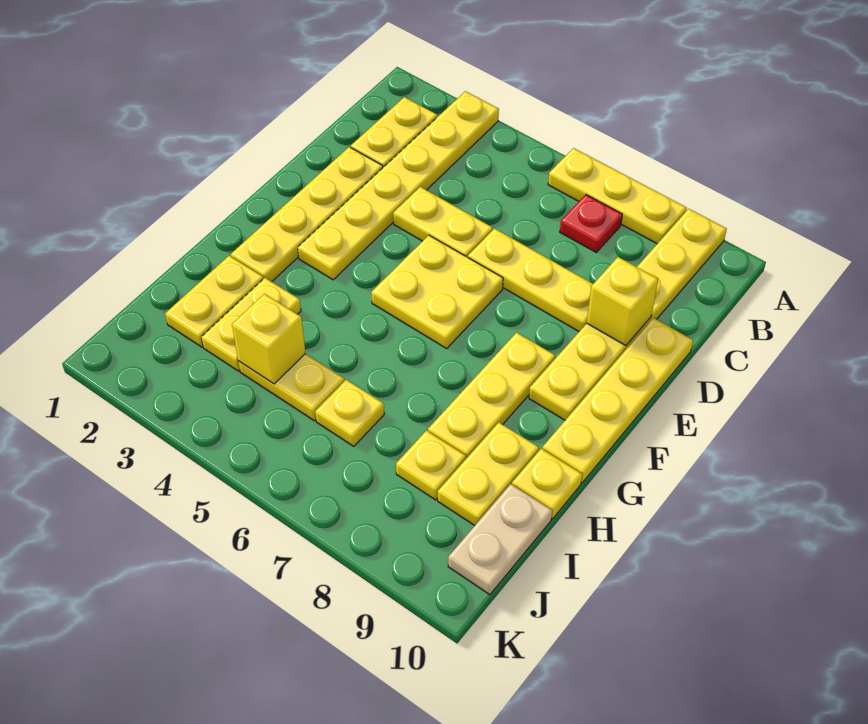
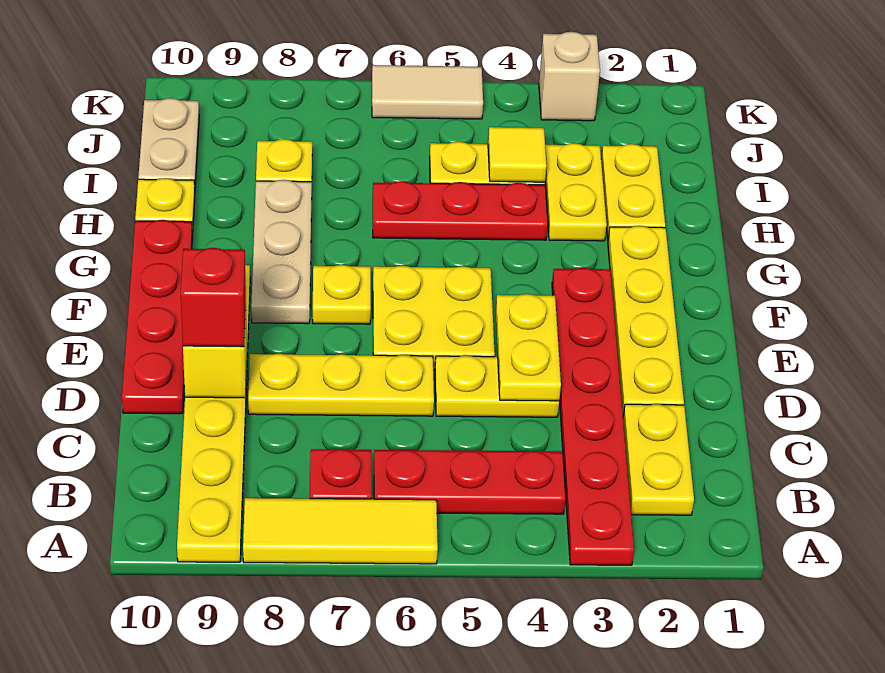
yellow plate A3:F3 level 1 -> red plate A3:F3 level 1
yellow plate A6:A8 level 1 -> yellow tile A6:A8 level 1
none -> red plate B4:B6 level 1
none -> red brick D9 level 3
yellow plate D10:G10 level 1 -> red plate D10:G10 level 1
yellow plate F8:H8 level 1 -> tan plate F8:H8 level 1
none -> red plate H4:H6 level 1
yellow plate H9:I9 level 1 -> yellow plate D4:E4 level 2
yellow brick I4 level 2 -> yellow tile I4 level 2
yellow plate I6 level 1 -> yellow plate F7 level 1
none -> tan brick K3 level 1
none -> tan tile K5:K6 level 1

